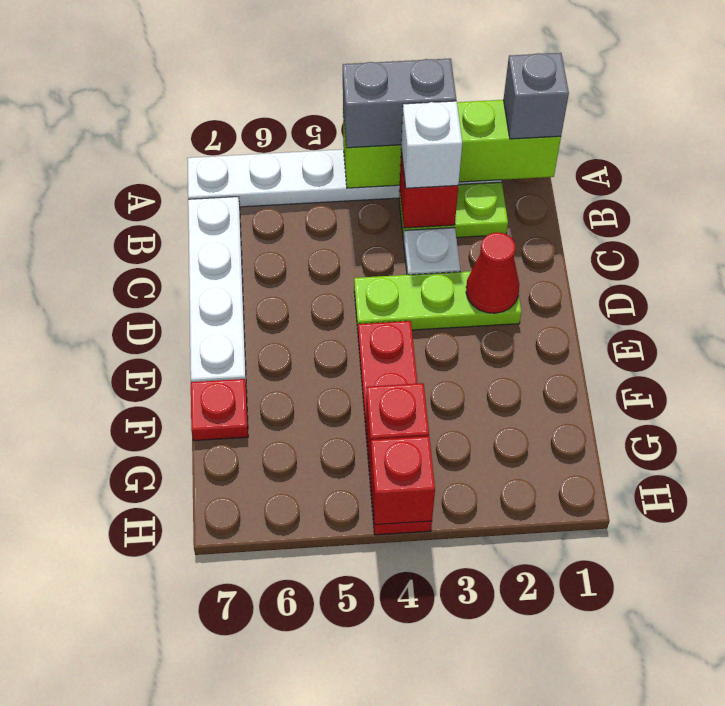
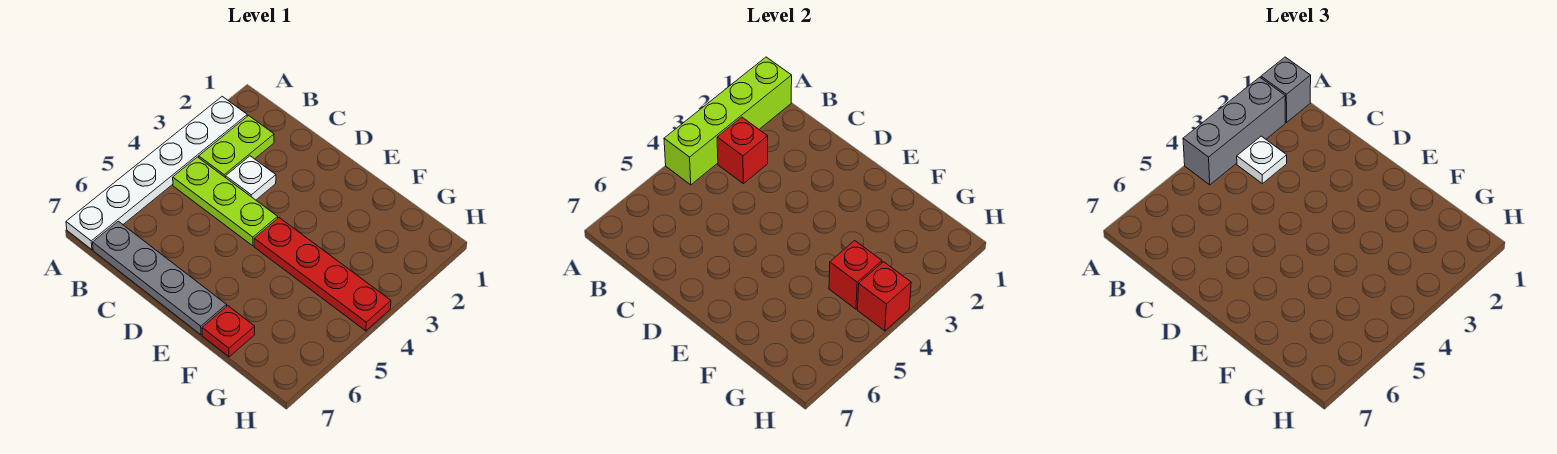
grey brick A3:A4 level 3 -> grey brick A2:A4 level 3
white brick B3 level 3 -> white plate B3 level 3
white plate B7:E7 level 1 -> grey plate B7:E7 level 1
lime plate D2:D4 level 1 -> lime plate B4:D4 level 1
red cone D2 level 2 -> none

